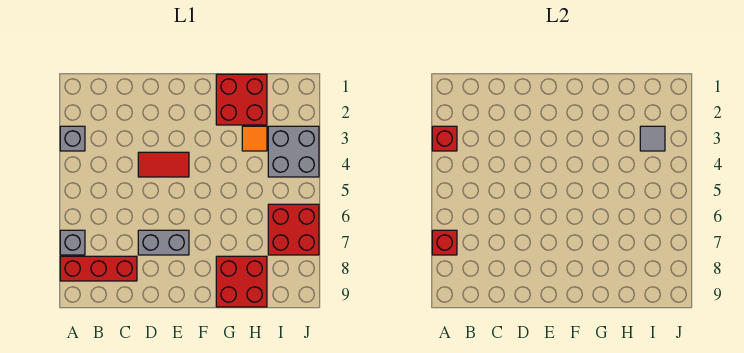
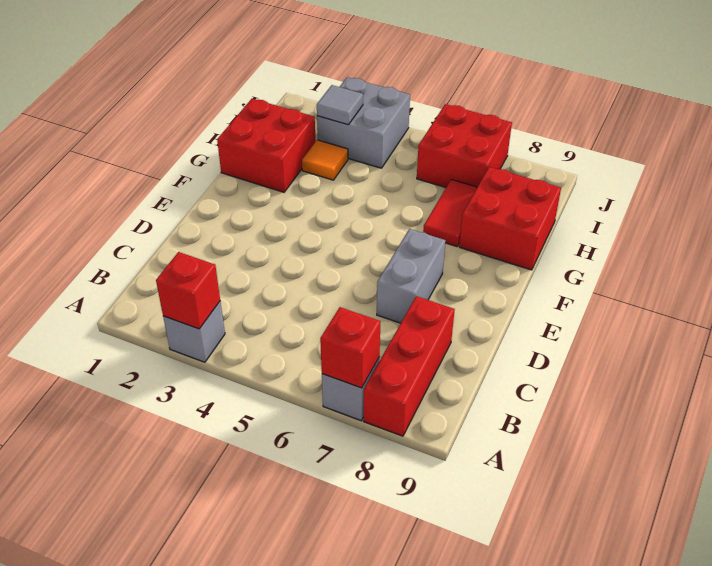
red tile D4:E4 level 1 -> red tile G7:H7 level 1

